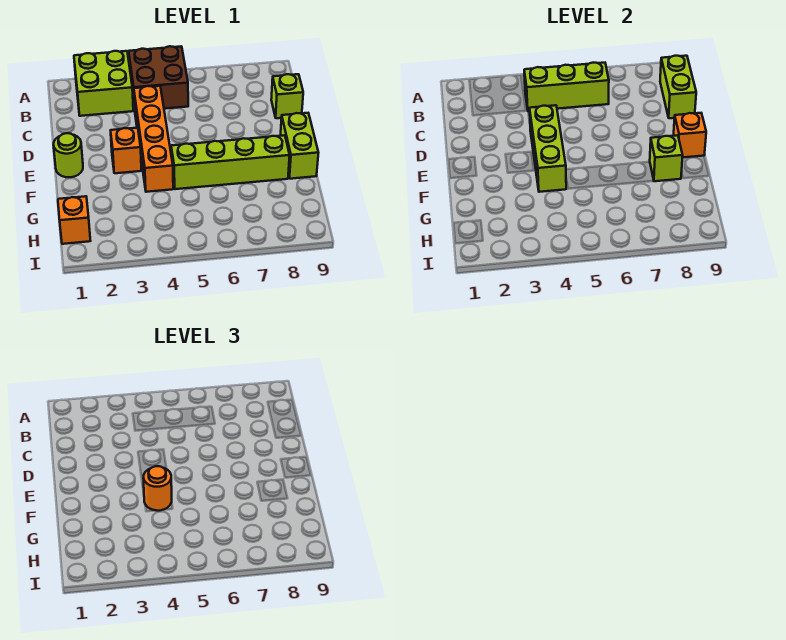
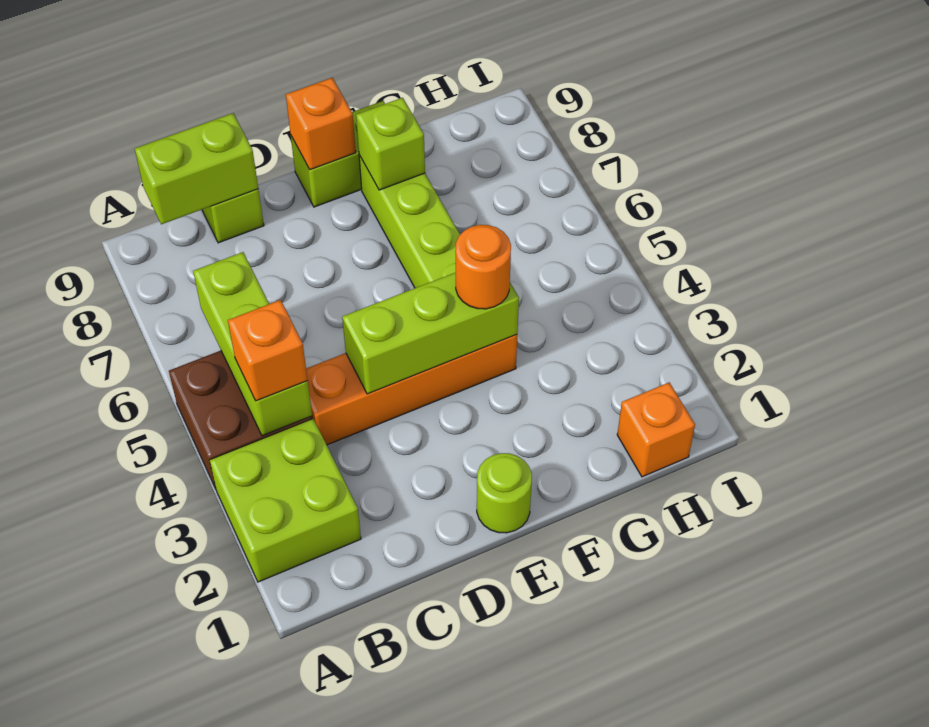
orange brick E3 level 1 -> orange brick B4 level 3

